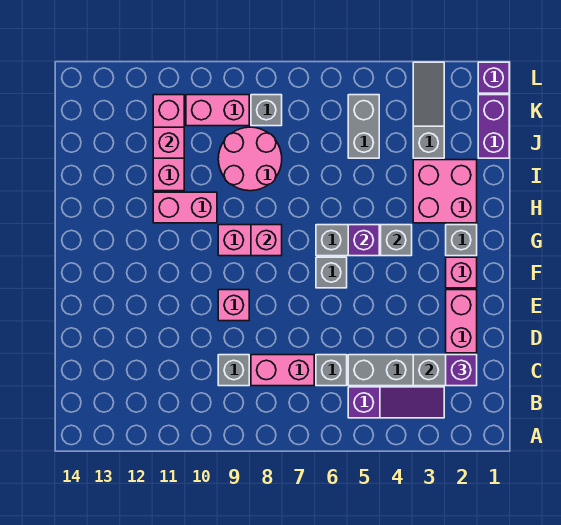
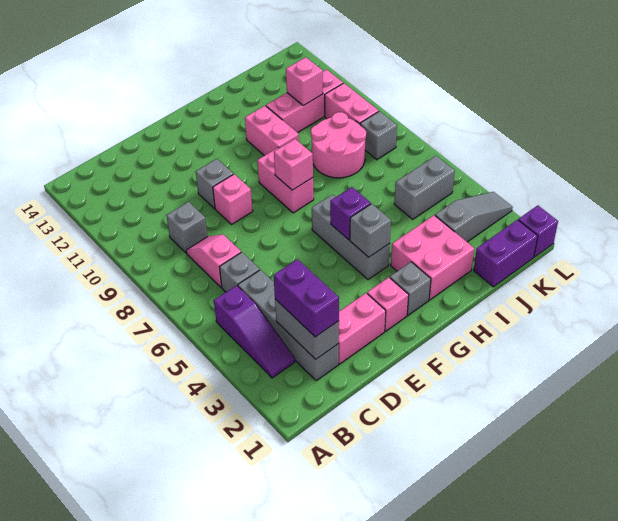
purple brick C2 level 3 -> purple brick C2:C3 level 3
pink brick C7:C8 level 1 -> pink slope C7:C8 level 1 top 7
grey brick F6 level 1 -> grey brick E10 level 1

